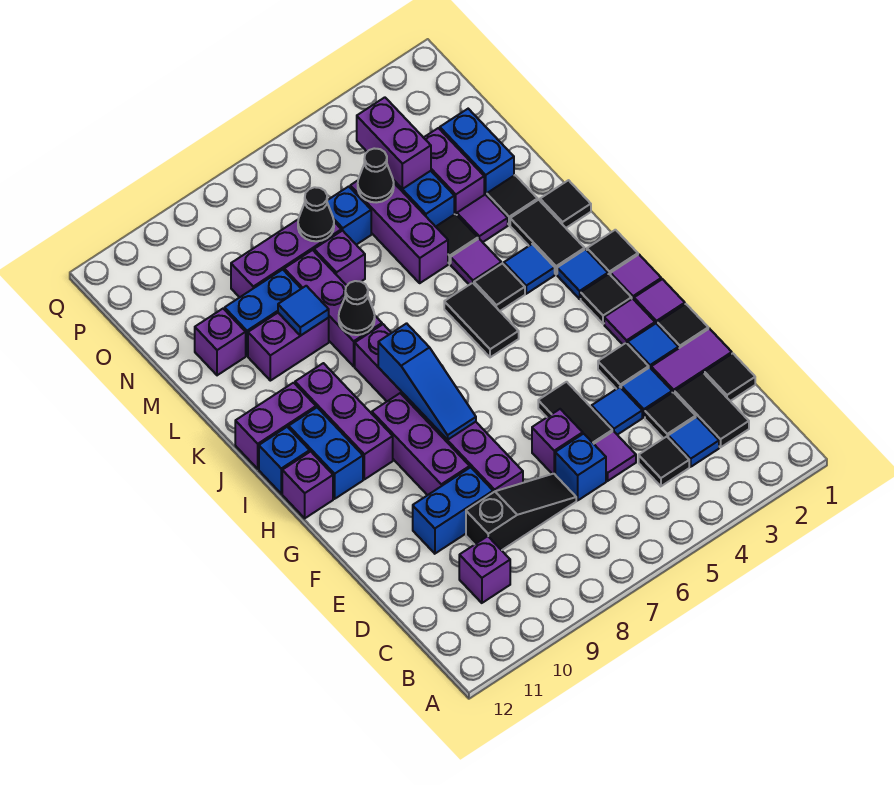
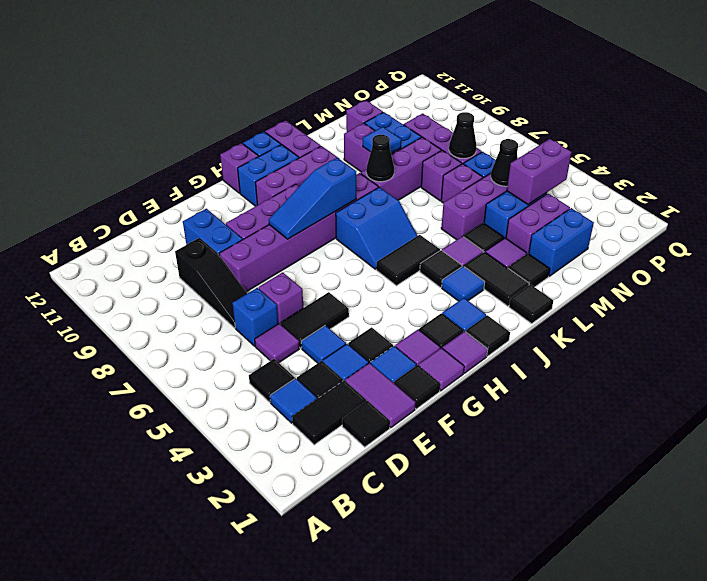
purple brick C10 level 1 -> purple brick M6 level 1
none -> blue slope I6:J7 level 1 top 7
black tile J2:K2 level 1 -> black tile K2:K3 level 1

